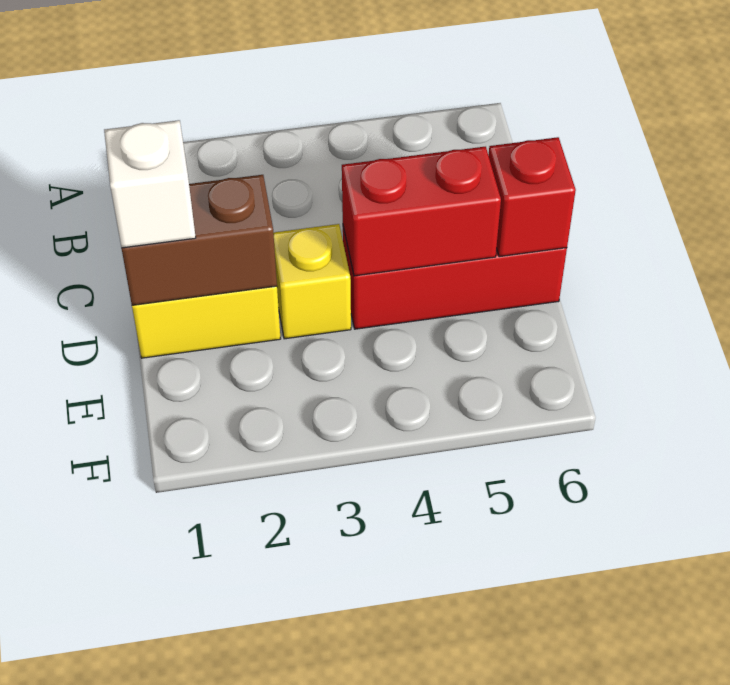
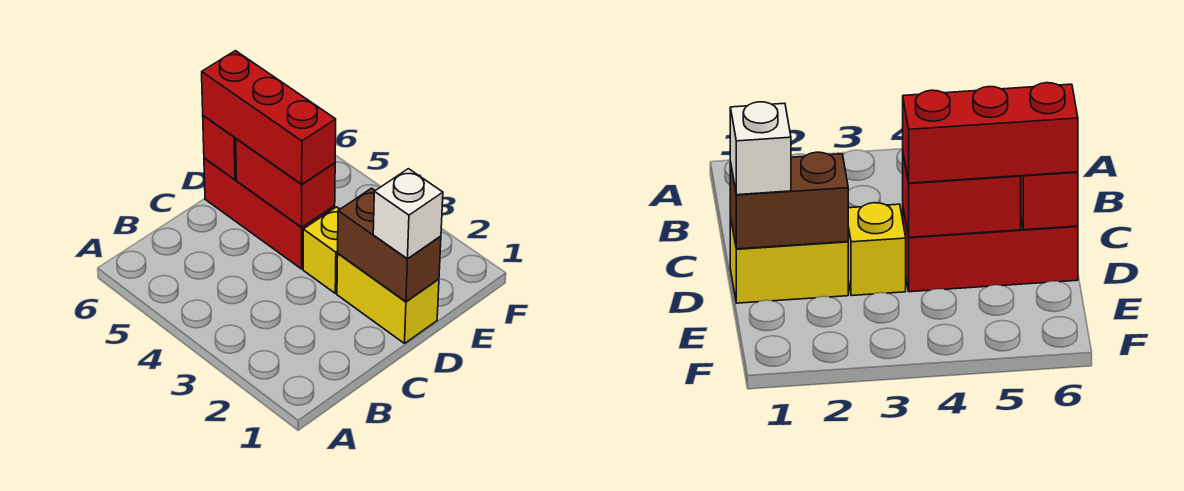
none -> red brick D4:D6 level 3

